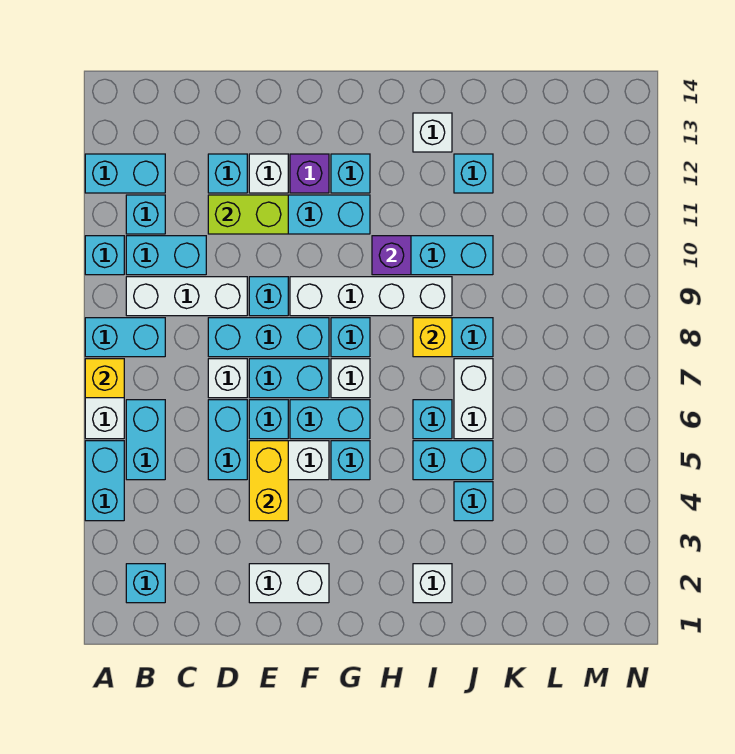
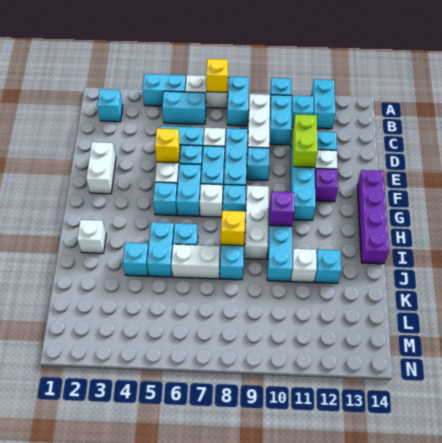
yellow brick E4:E5 level 2 -> yellow brick E5 level 2
white brick F9:I9 level 1 -> white brick G9:I9 level 1
none -> purple brick F14:I14 level 1
cyan brick G12 level 1 -> none
white brick I13 level 1 -> white brick J11 level 1

